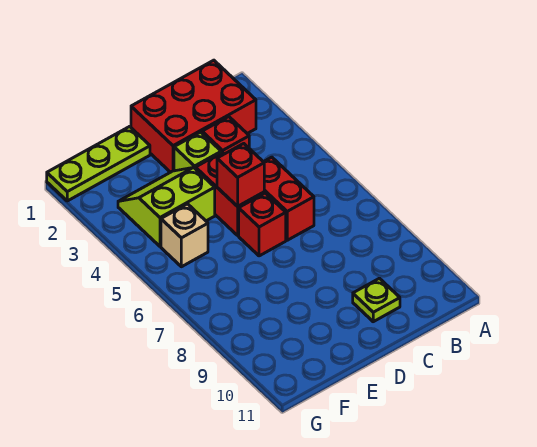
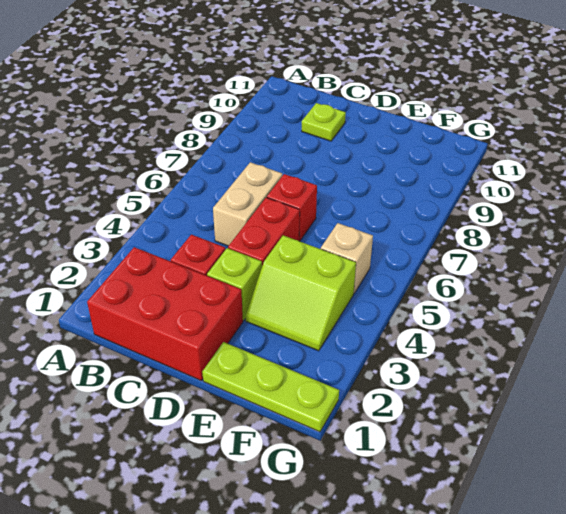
red brick C5:C6 level 1 -> tan brick C5:C6 level 1
red brick D5 level 2 -> none

